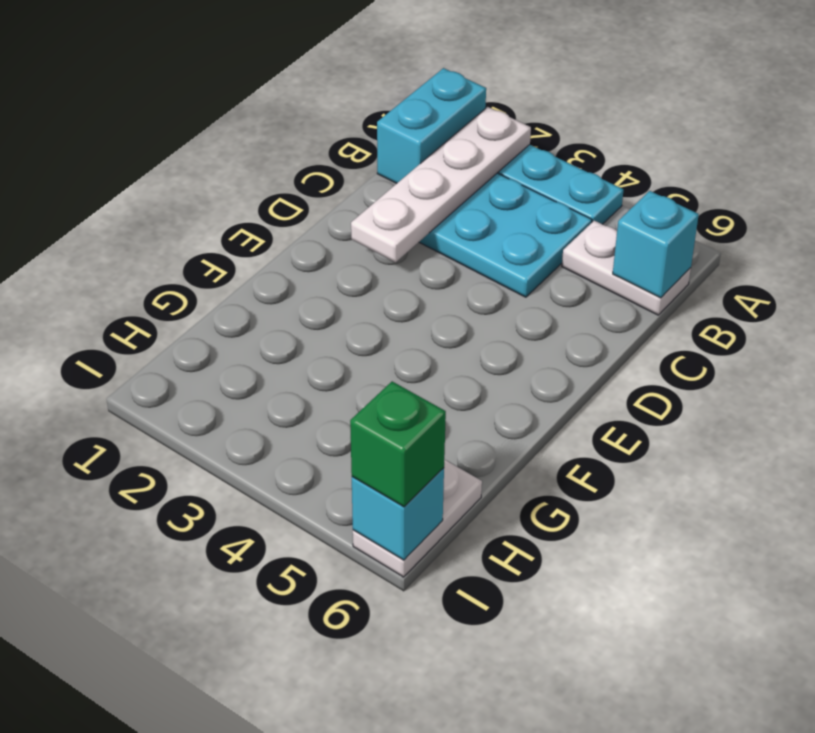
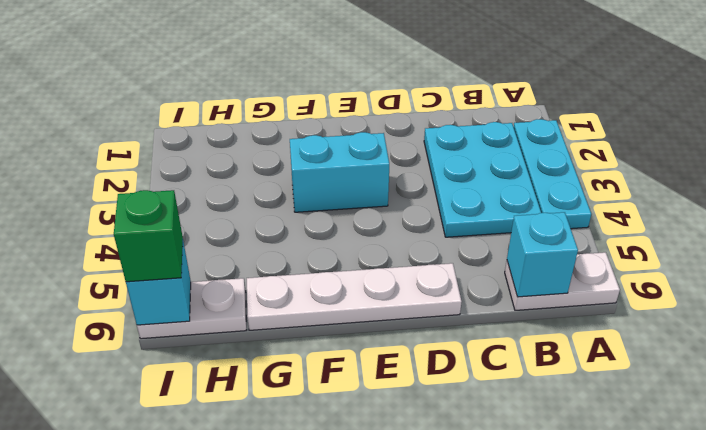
cyan brick A1:B1 level 1 -> cyan brick E3:F3 level 1
white plate A2:D2 level 2 -> white plate D6:G6 level 1
white plate B5:B6 level 1 -> white plate A6:B6 level 1

